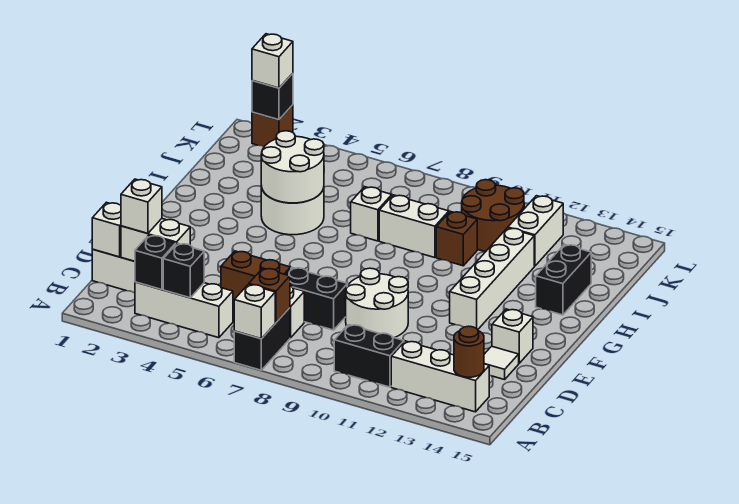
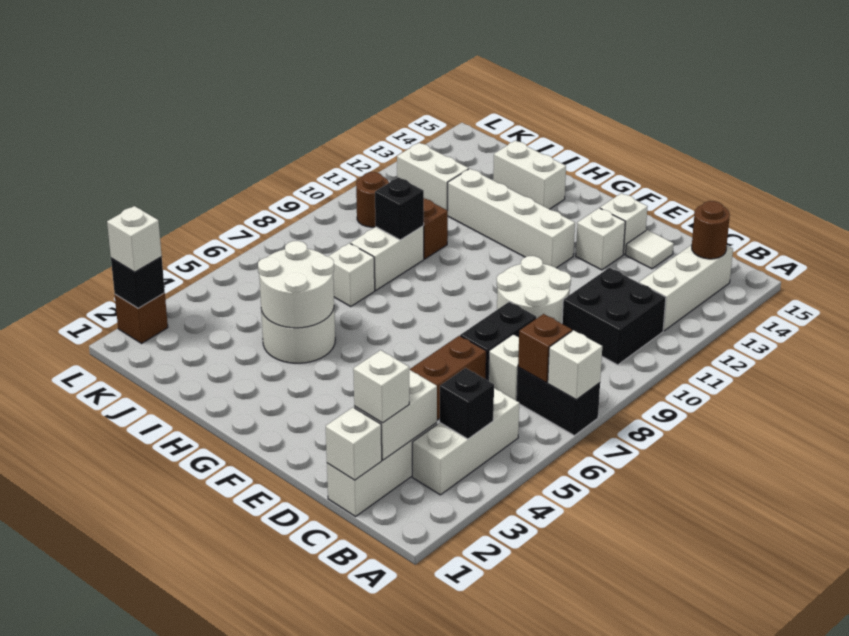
black brick B3 level 2 -> black brick I9 level 2
black brick B10:B11 level 1 -> black brick B10:C11 level 1
none -> white brick E13 level 1
black brick H14:I14 level 1 -> white brick H14:I14 level 1
brown round brick J10:K11 level 1 -> brown round brick K10 level 1

